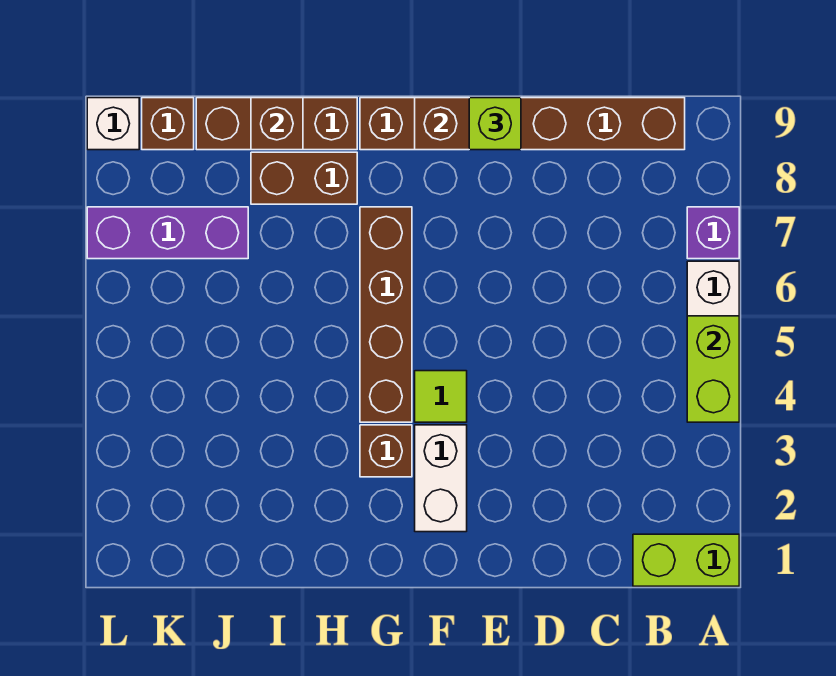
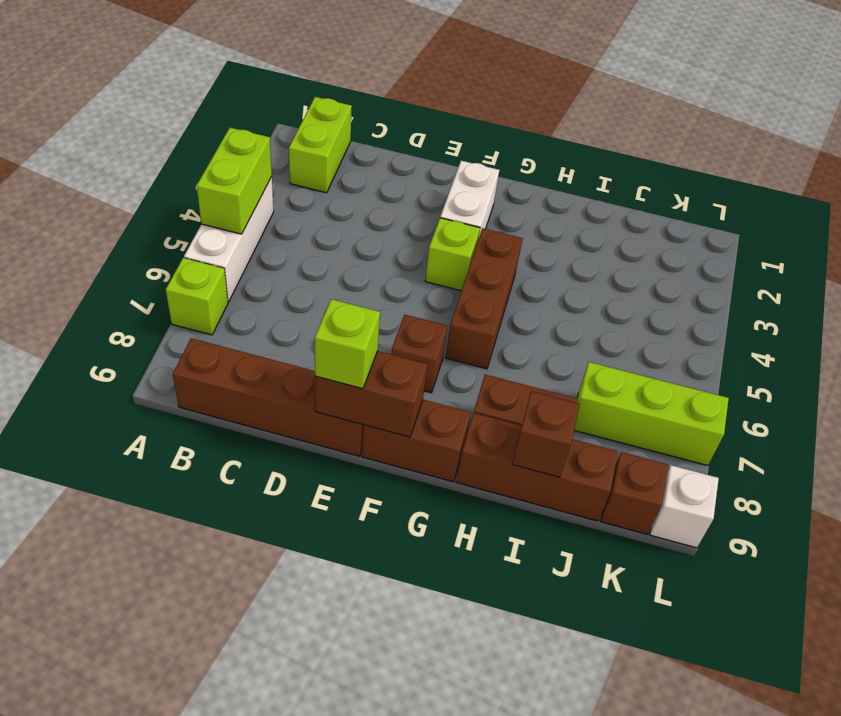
lime brick A1:B1 level 1 -> lime brick B1:B2 level 1
purple brick A7 level 1 -> lime brick A7 level 1
lime tile F4 level 1 -> lime brick F4 level 1
brown brick G3 level 1 -> brown brick F7 level 1
brown brick G4:G7 level 1 -> brown brick G4:G6 level 1
purple brick J7:L7 level 1 -> lime brick J7:L7 level 1

